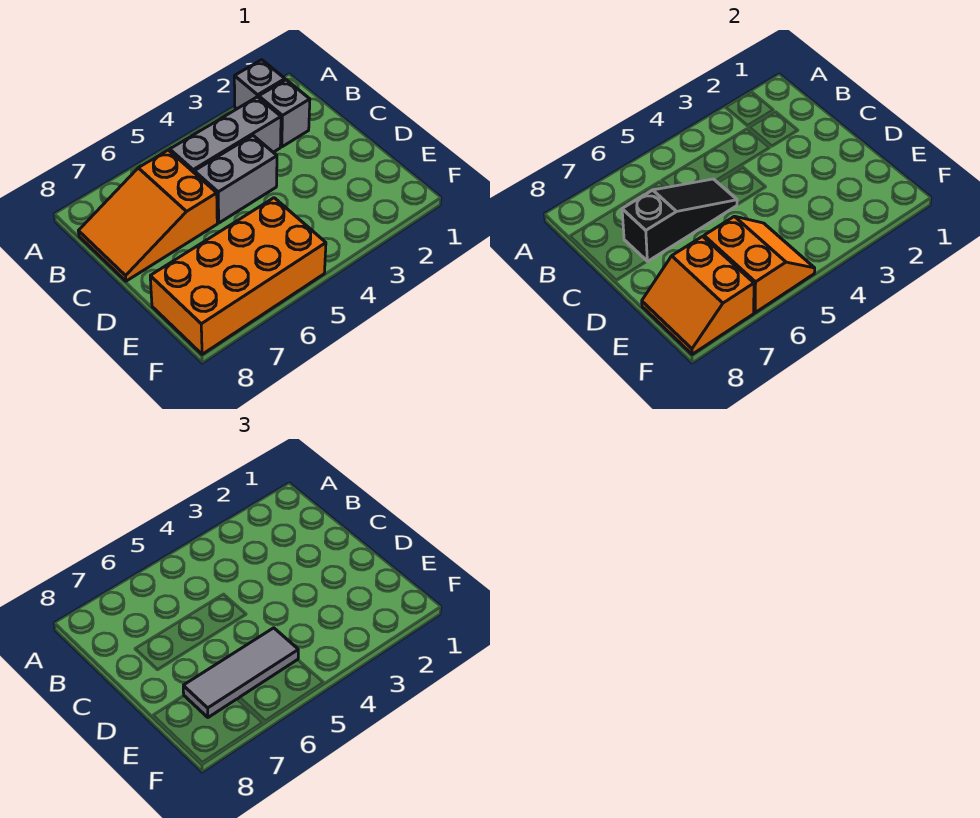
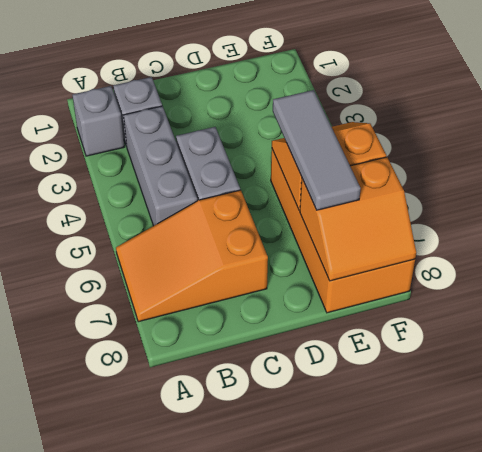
orange slope B6:C8 level 1 top 6 -> orange slope A6:C7 level 1 top C
black slope C5:C7 level 2 top 7 -> none

